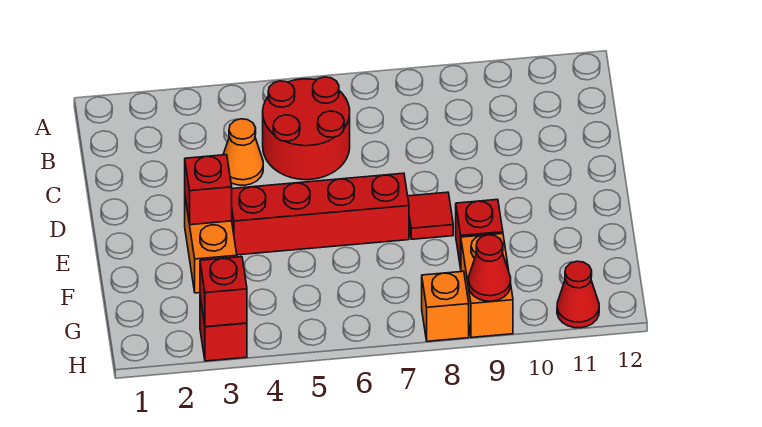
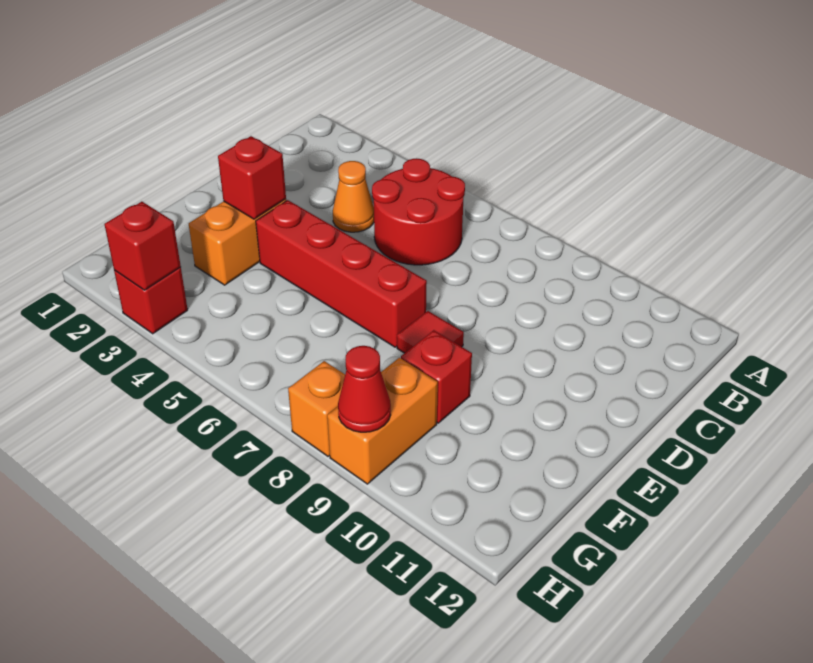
red cone H11 level 1 -> none

